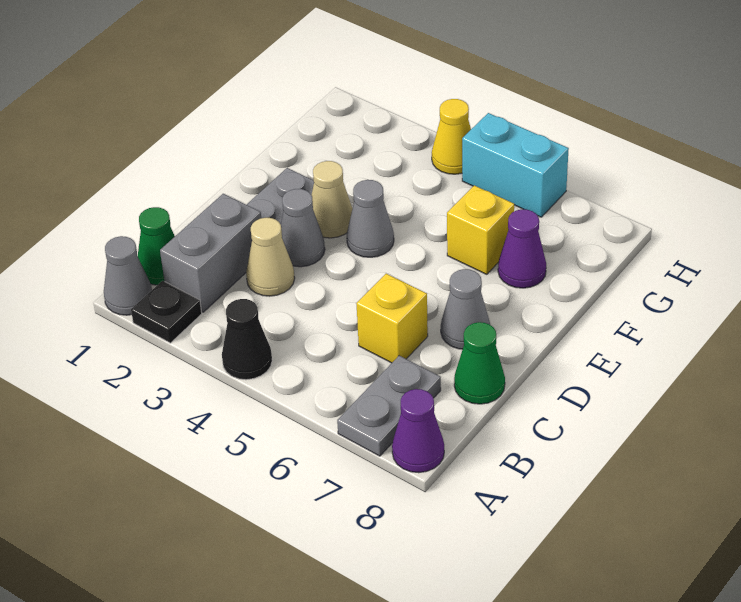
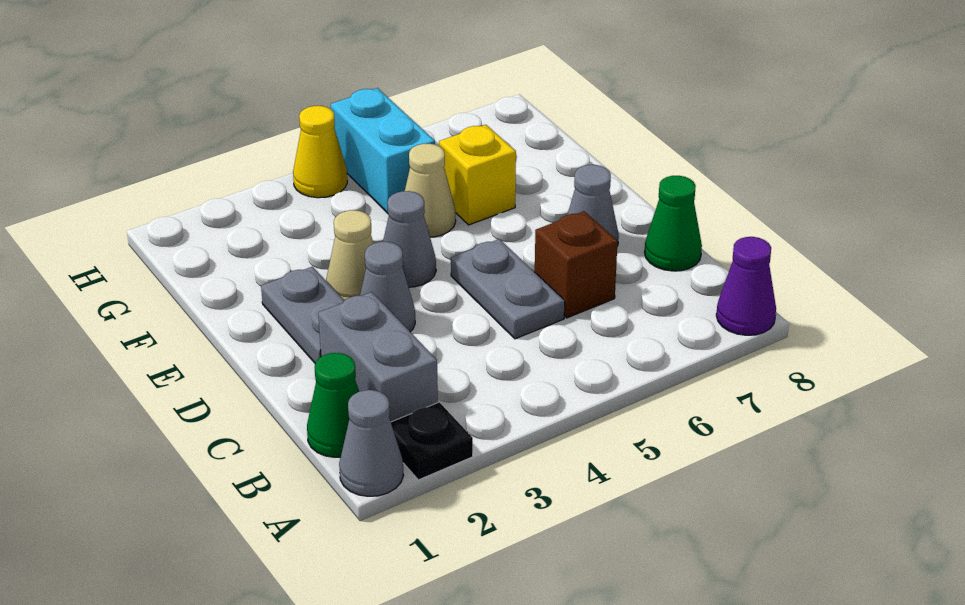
black cone A4 level 1 -> none
grey plate A7:B7 level 1 -> grey plate C5:D5 level 1
tan cone C3 level 1 -> tan cone F5 level 1
yellow brick C6 level 1 -> brown brick C6 level 1
purple cone F7 level 1 -> none
cyan brick H5:H6 level 1 -> cyan brick G5:H5 level 1

